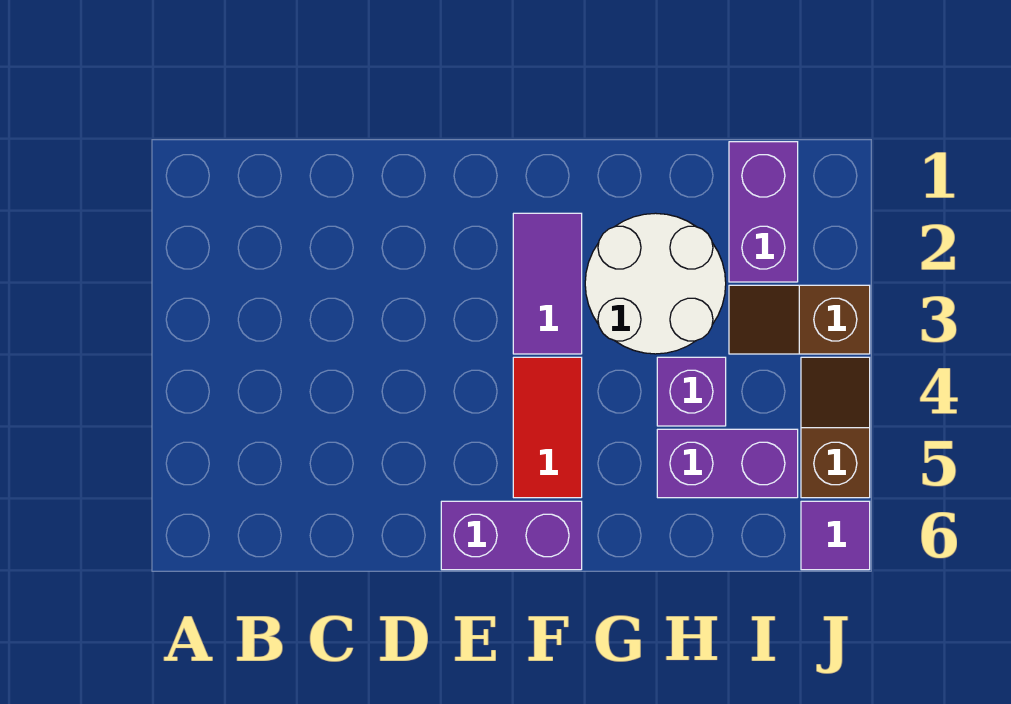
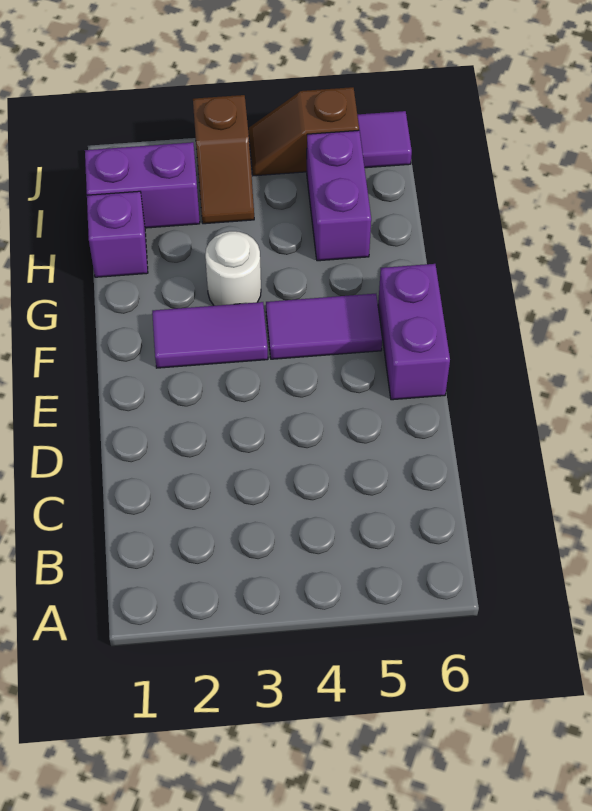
red tile F4:F5 level 1 -> purple tile F4:F5 level 1
white round brick G2:H3 level 1 -> white round brick G3 level 1
purple brick H4 level 1 -> purple brick H1 level 1

